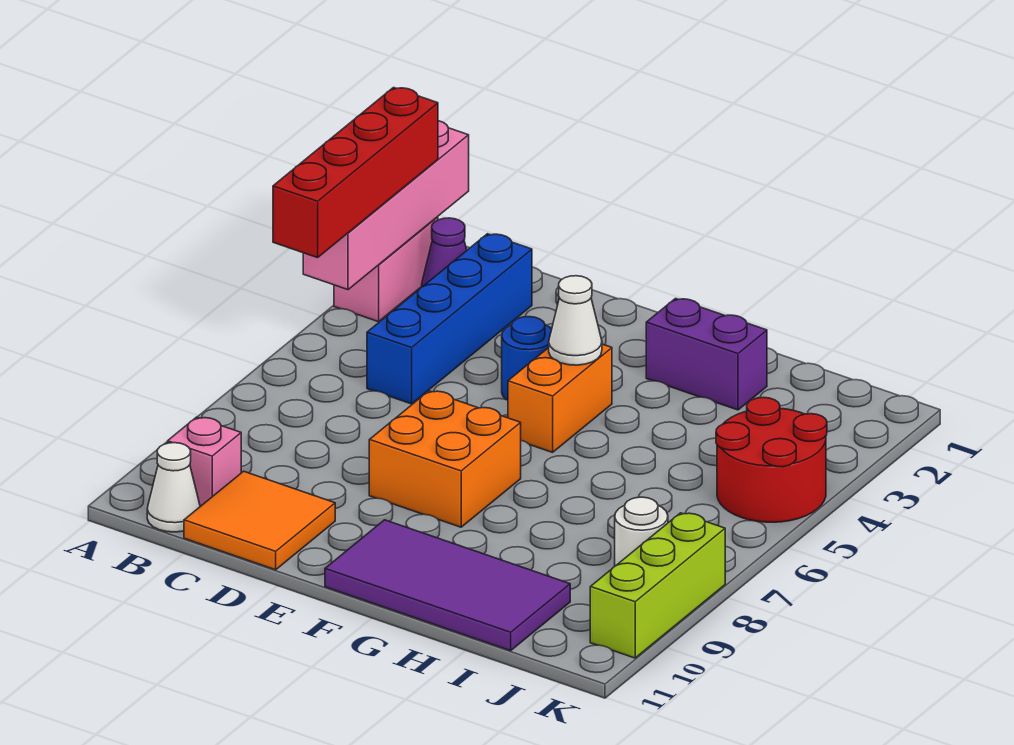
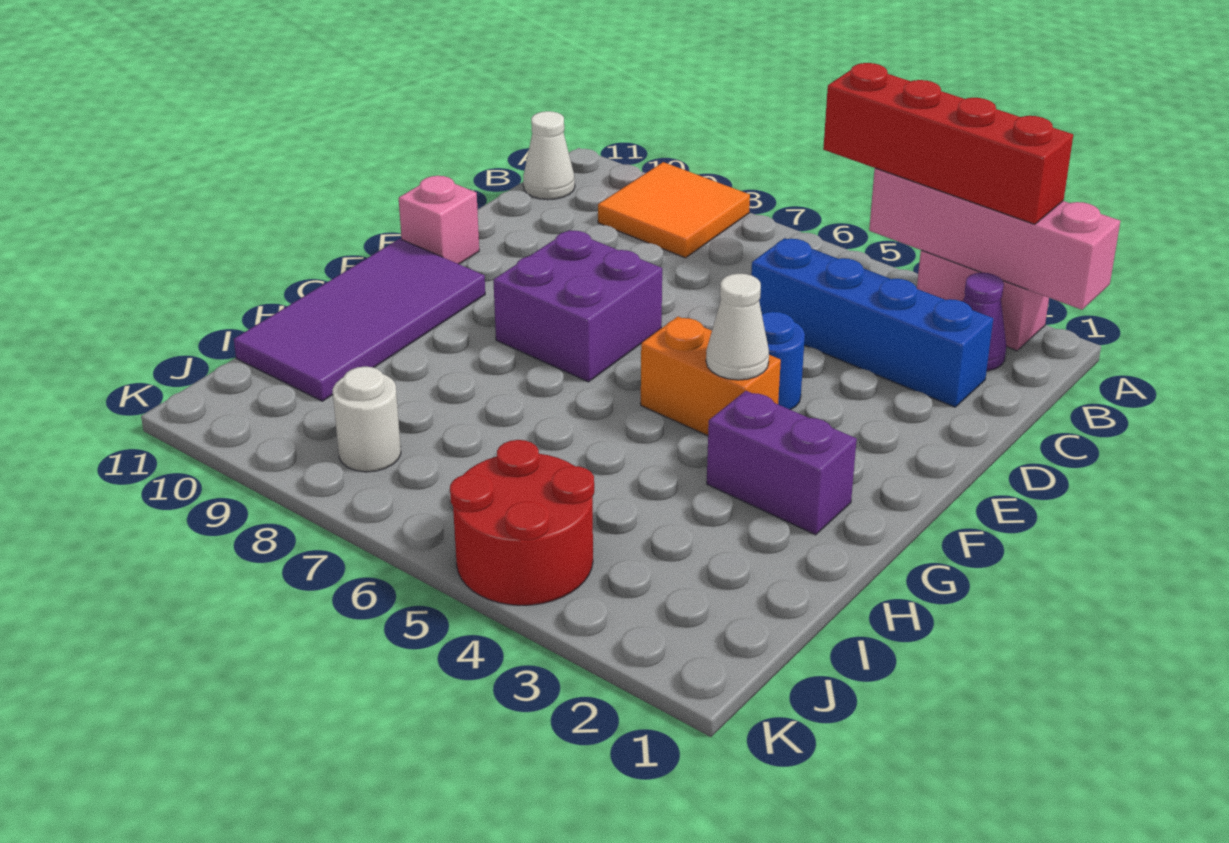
pink brick B10 level 1 -> pink brick E11 level 1
orange tile C10:D11 level 1 -> orange tile A8:B9 level 1
orange brick E7:F8 level 1 -> purple brick E7:F8 level 1
purple brick G2:H2 level 1 -> purple brick G2:G3 level 1
lime brick K8:K10 level 1 -> none

